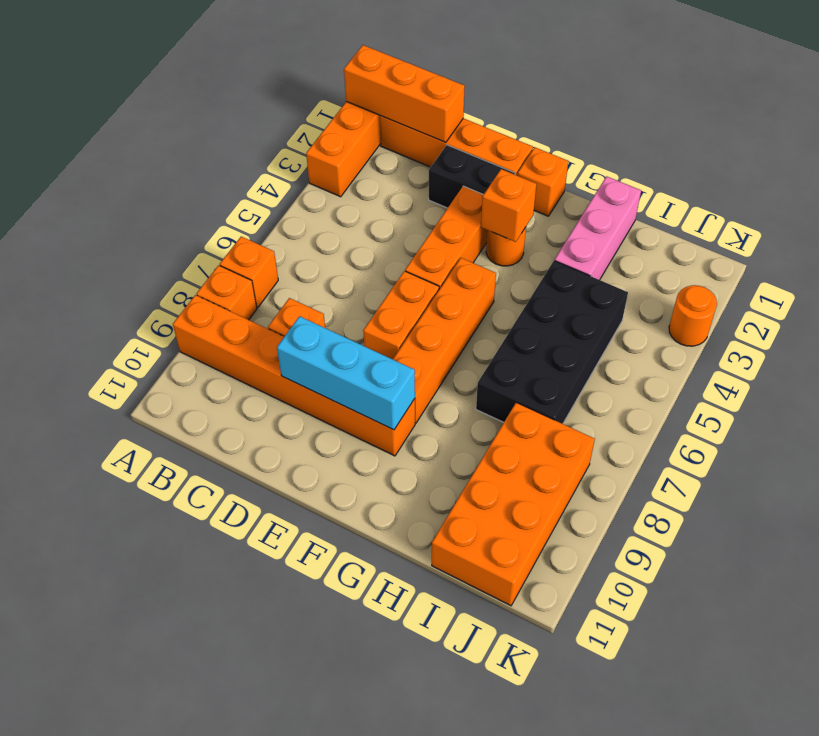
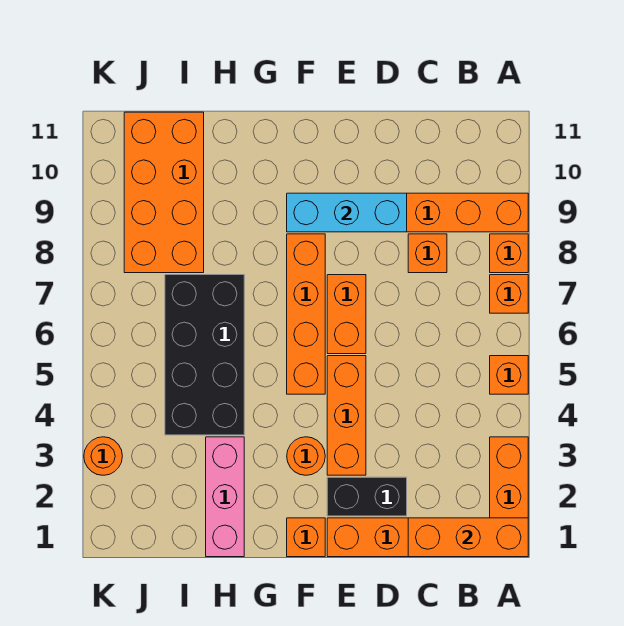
orange brick F3 level 2 -> orange brick A5 level 1

